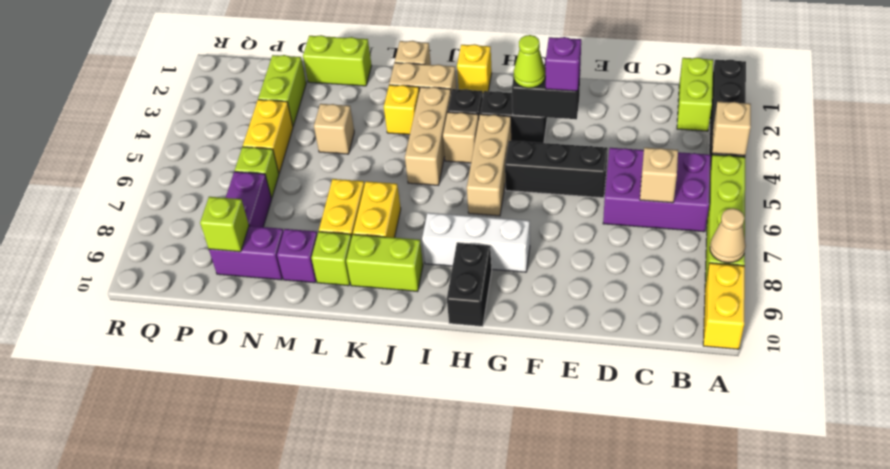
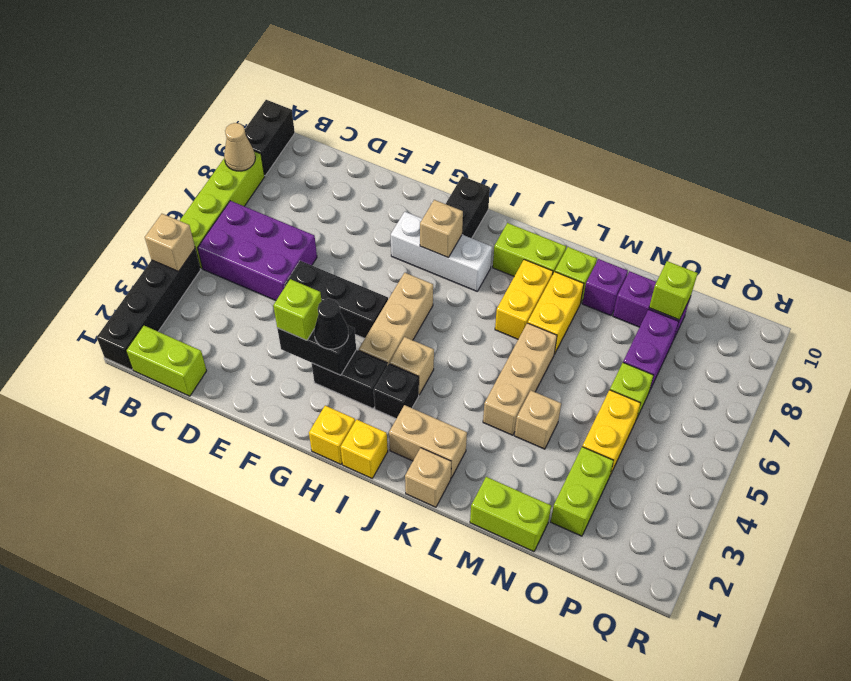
yellow brick A9:A10 level 1 -> black brick A9:A10 level 1
lime brick B1:B2 level 1 -> lime brick B1:C1 level 1
tan brick C6 level 2 -> tan brick H8 level 2
purple brick F3 level 3 -> lime brick F3 level 3
lime cone G3 level 3 -> black cone G3 level 3
tan brick J3:J5 level 1 -> tan brick L4:L6 level 1
yellow brick K3 level 1 -> yellow brick H1 level 1

